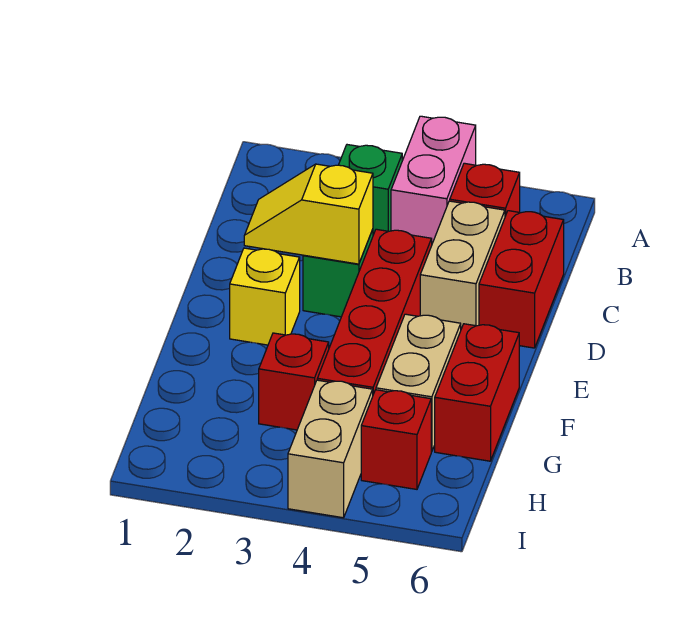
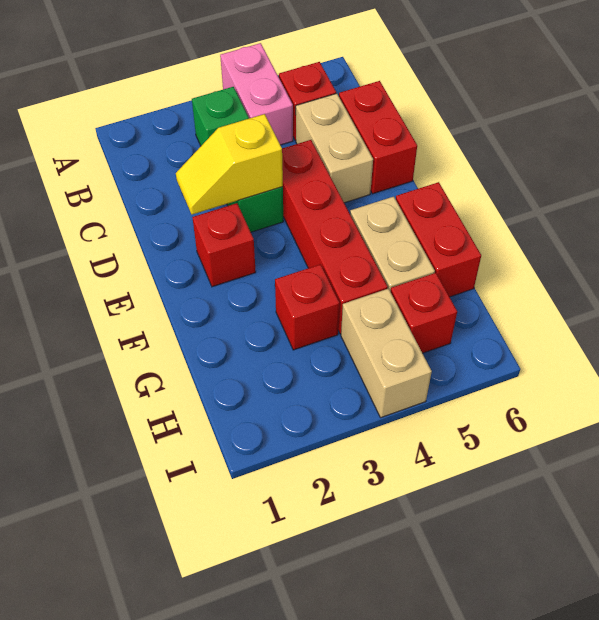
yellow brick E2 level 1 -> red brick E2 level 1

